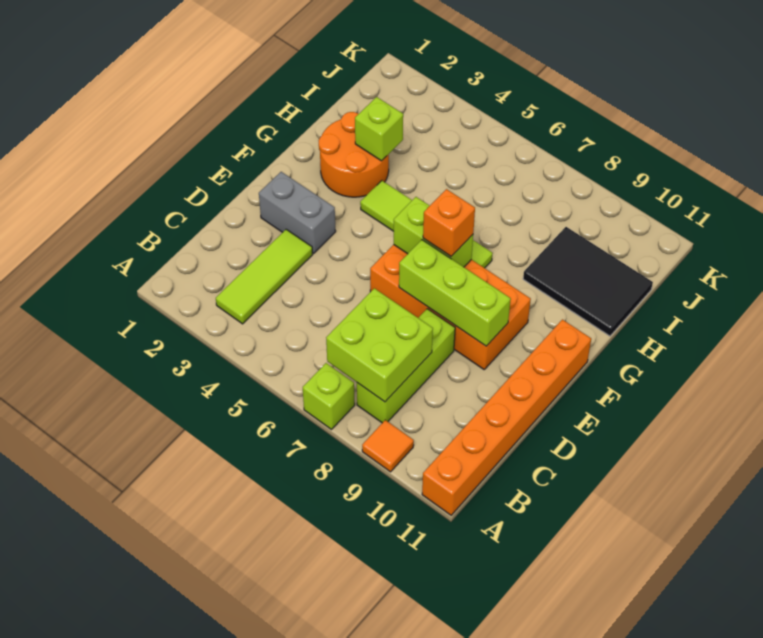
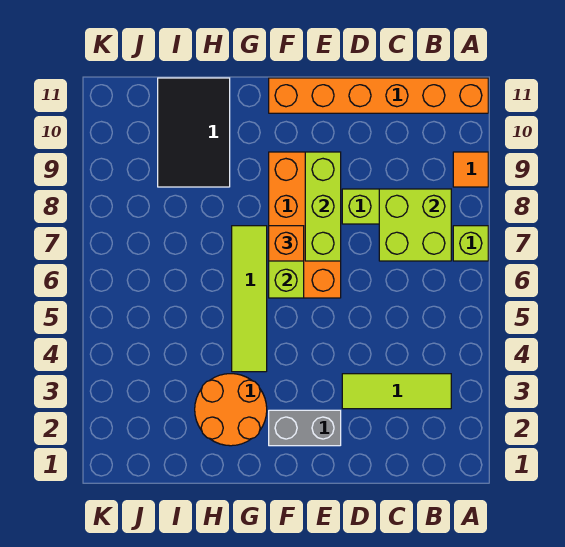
grey brick E2:E3 level 1 -> grey brick E2:F2 level 1
lime brick H3 level 2 -> none

